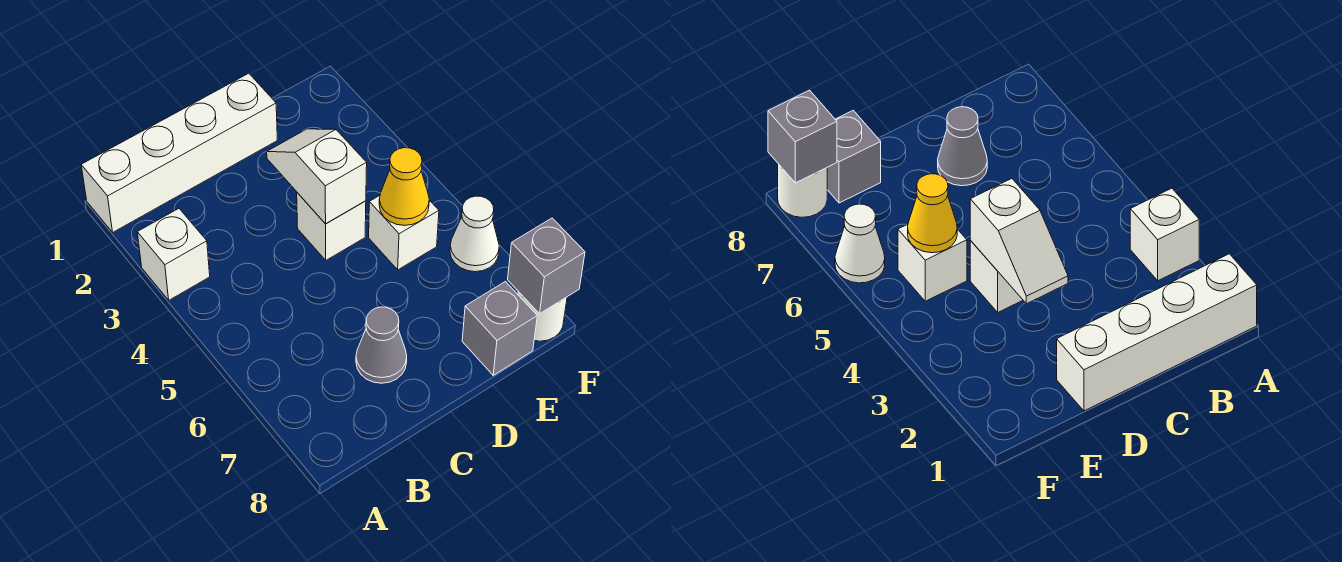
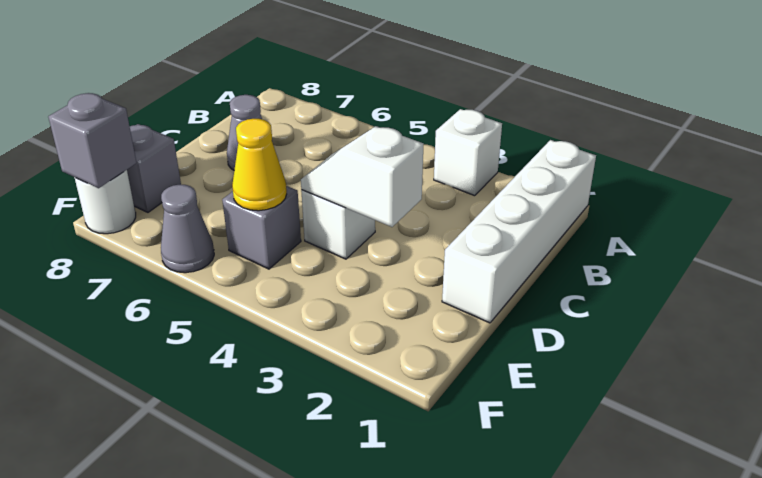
white slope D3:D4 level 2 top 4 -> white slope D3:D4 level 2 top 3
white brick E5 level 1 -> grey brick E5 level 1
white cone F6 level 1 -> grey cone F6 level 1

